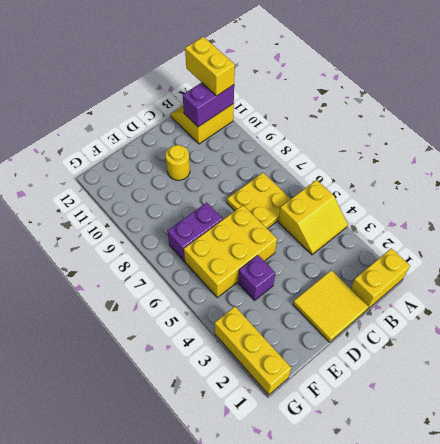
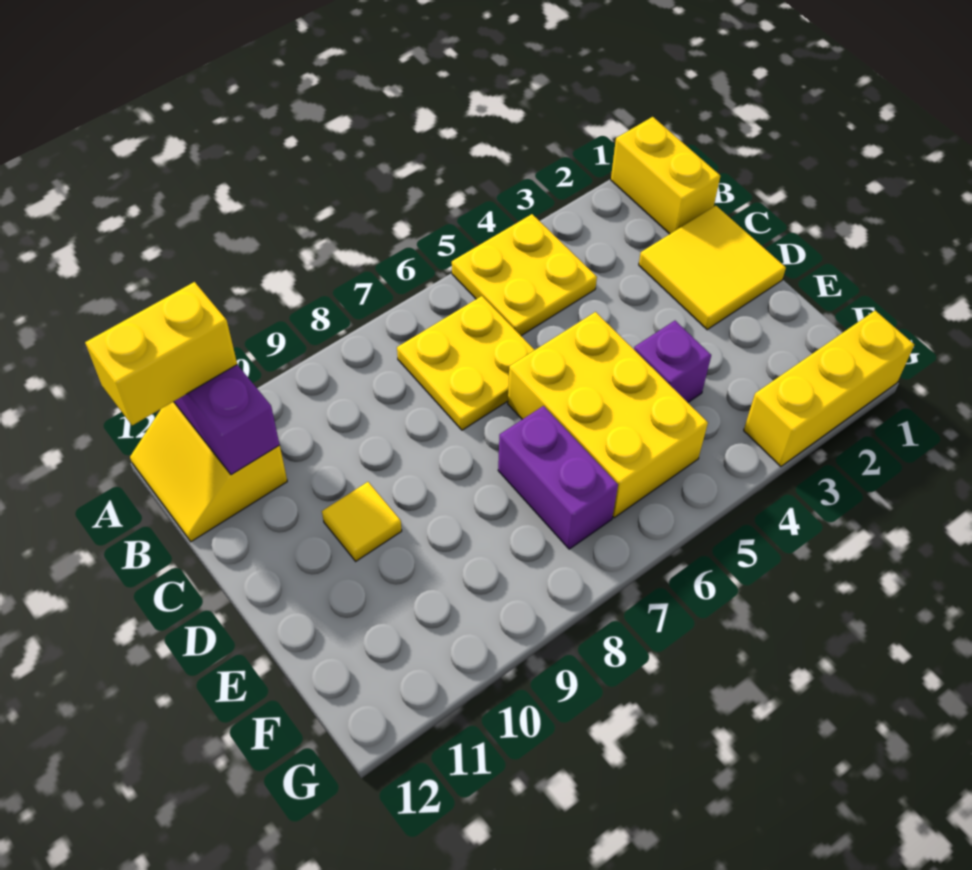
yellow slope A4:B5 level 1 top 5 -> yellow plate A4:B5 level 1
yellow round brick D10 level 1 -> yellow tile D10 level 1

